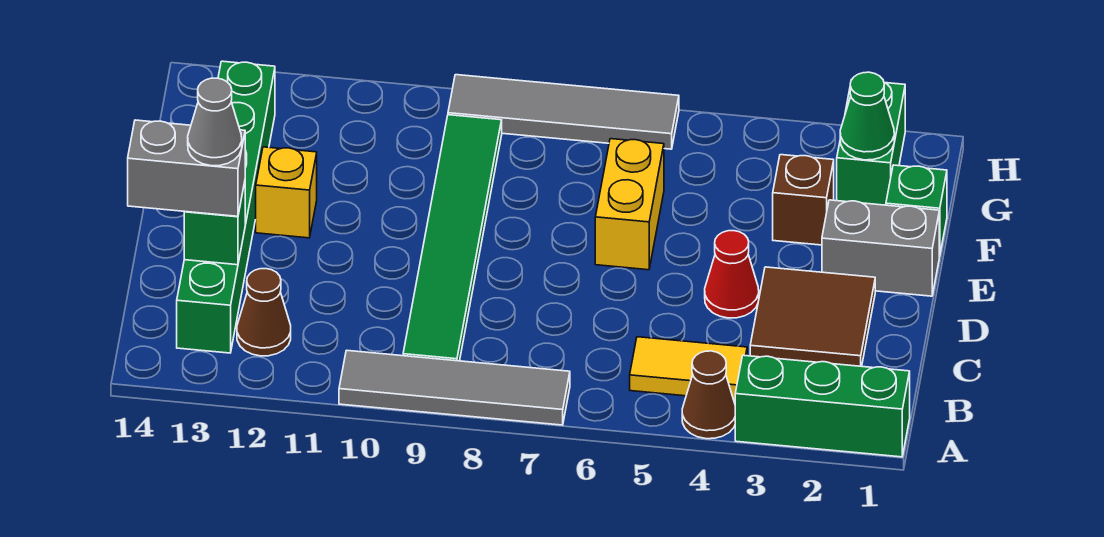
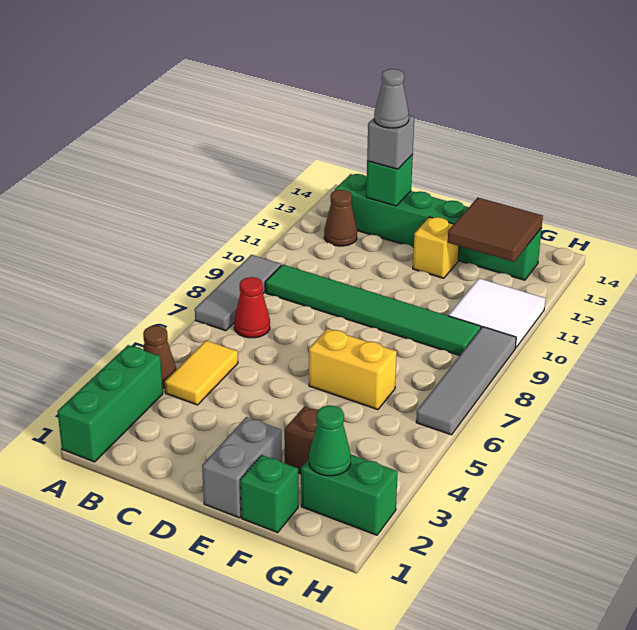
grey tile A7:A10 level 1 -> grey tile A7:A9 level 1
brown tile C2:D3 level 1 -> brown tile F12:G13 level 2
grey brick C13:C14 level 3 -> grey brick C13 level 3
red cone D4 level 1 -> red cone B7 level 1
none -> white tile G10:H11 level 1

